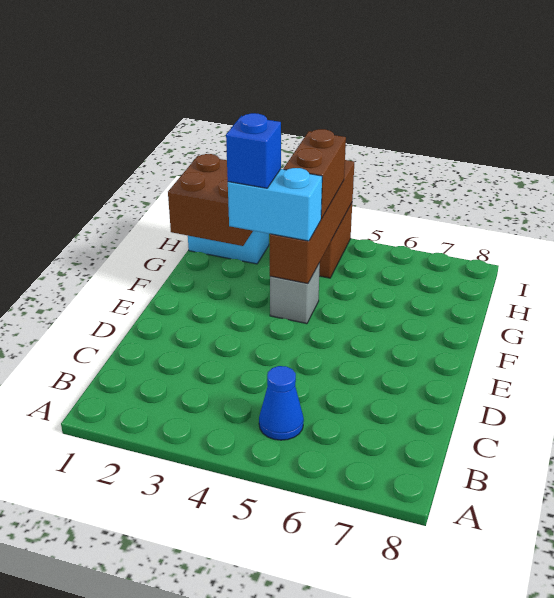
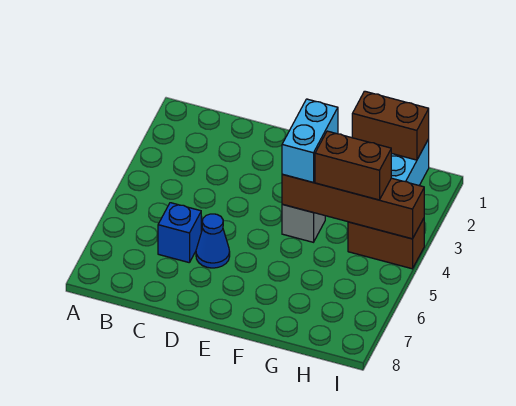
blue cone B5 level 1 -> blue cone D6 level 1
blue brick F3 level 4 -> blue brick C6 level 1
brown brick G1:H2 level 2 -> brown brick G1:H1 level 2

